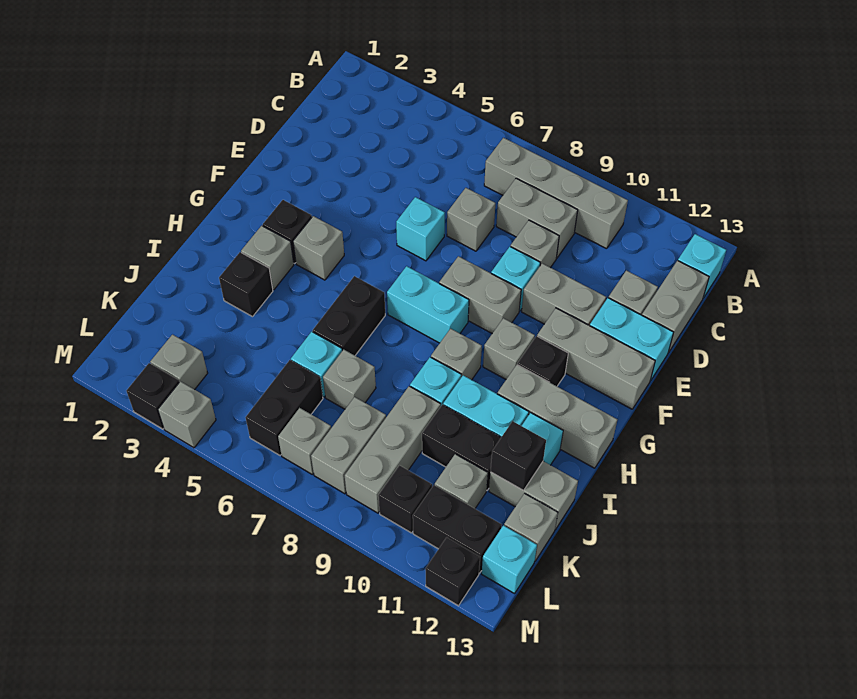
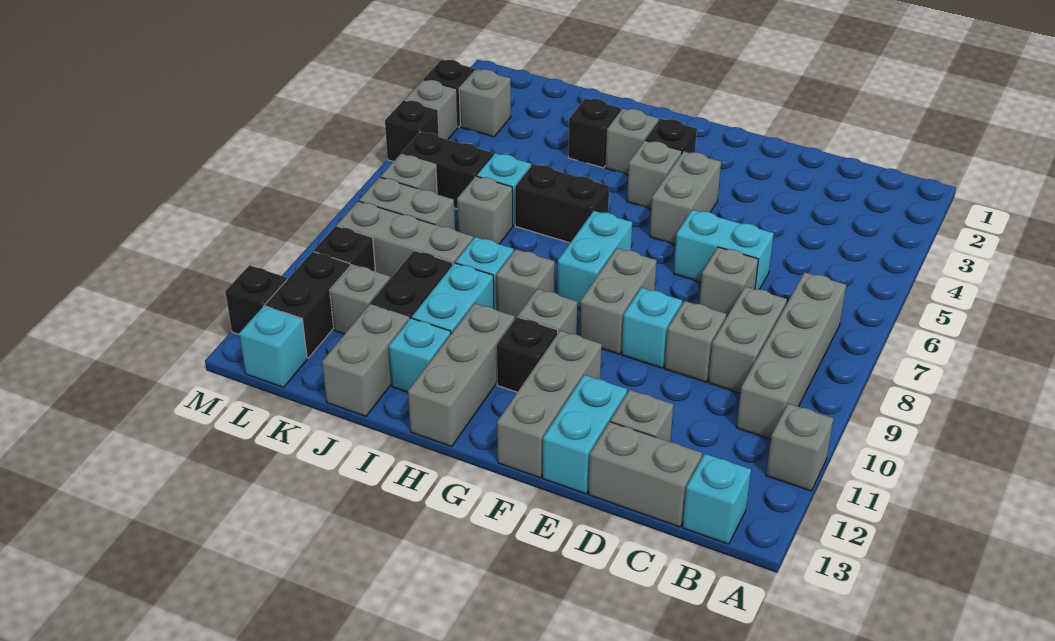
cyan brick E6 level 1 -> cyan brick D6:E6 level 1
grey brick E10:E11 level 1 -> grey brick F4:F5 level 1
black brick J12 level 2 -> black brick M5 level 1
grey brick K13 level 1 -> grey brick A11 level 1

